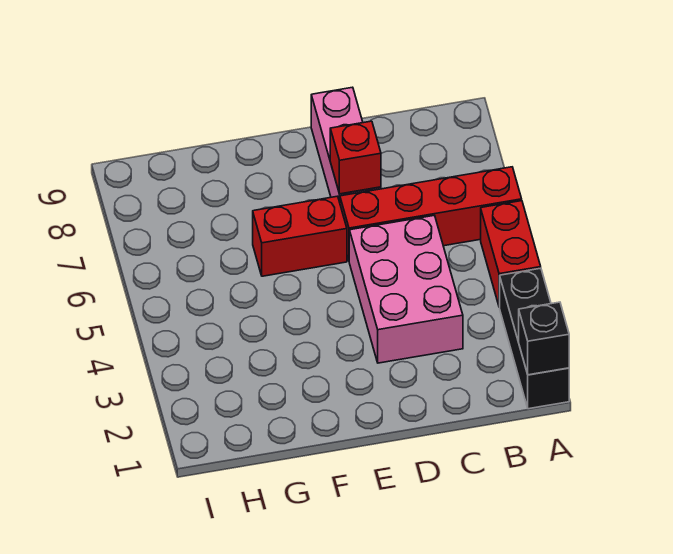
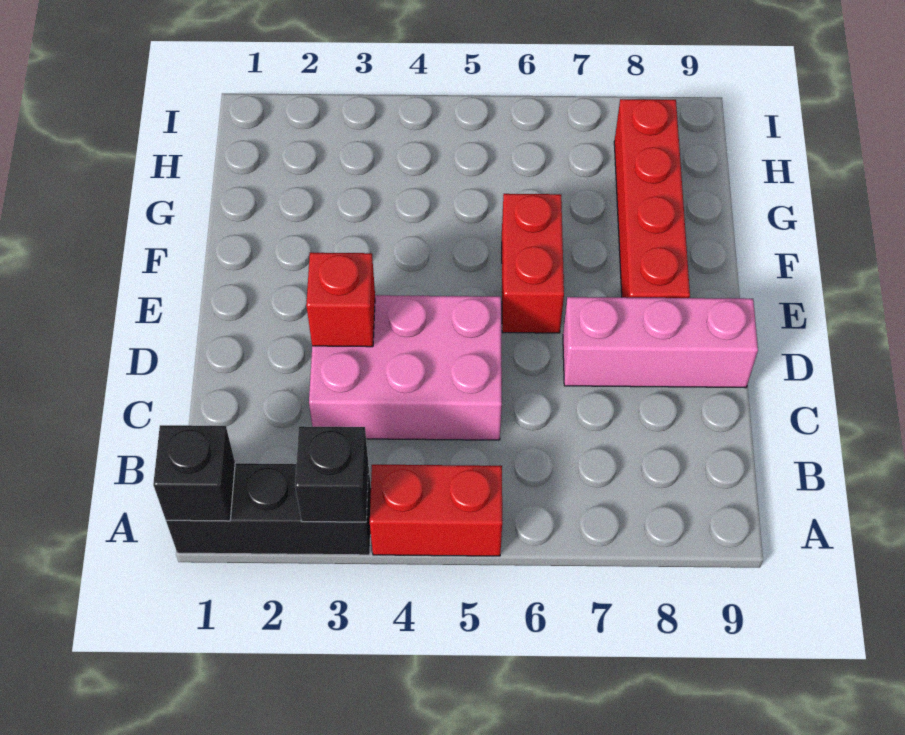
none -> black brick A3 level 2
red brick A6:D6 level 1 -> red brick E8:H8 level 1
red brick D7 level 2 -> red brick D3 level 2

